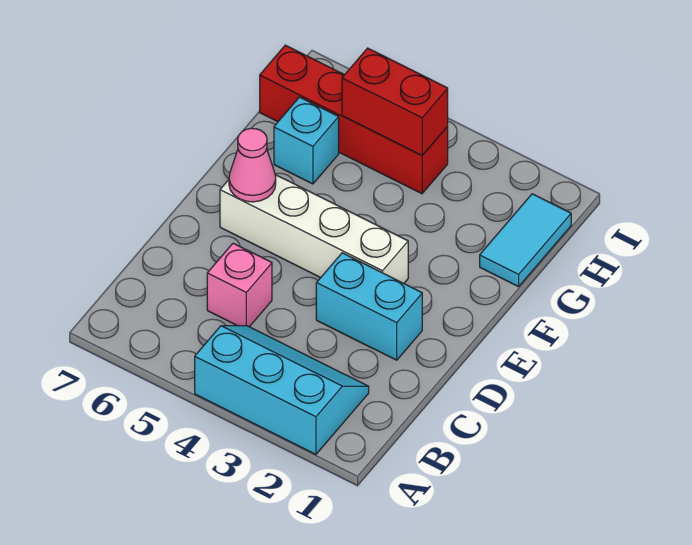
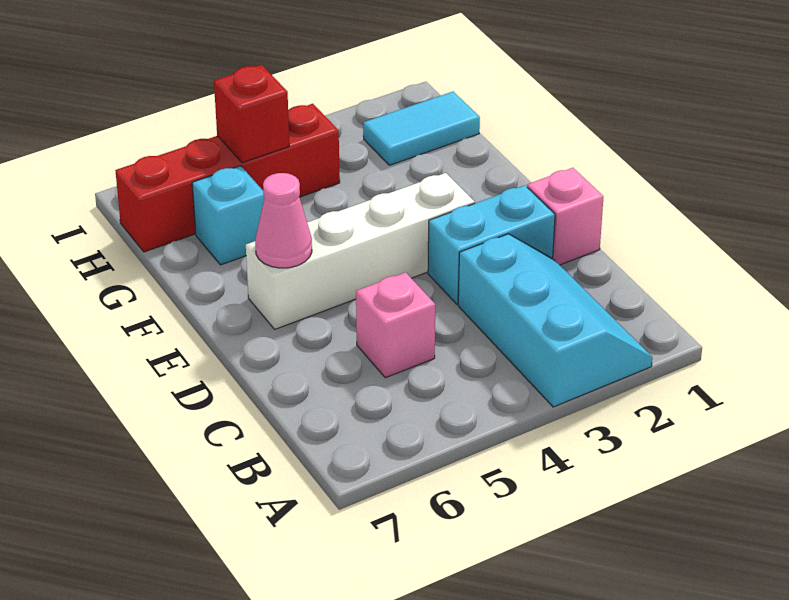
cyan slope A2:B4 level 1 top A -> cyan slope A2:C3 level 1 top 3
none -> pink brick D1 level 1
cyan tile G1:H1 level 1 -> cyan tile H1:H2 level 1
red brick H4:H5 level 2 -> red brick H5 level 2

